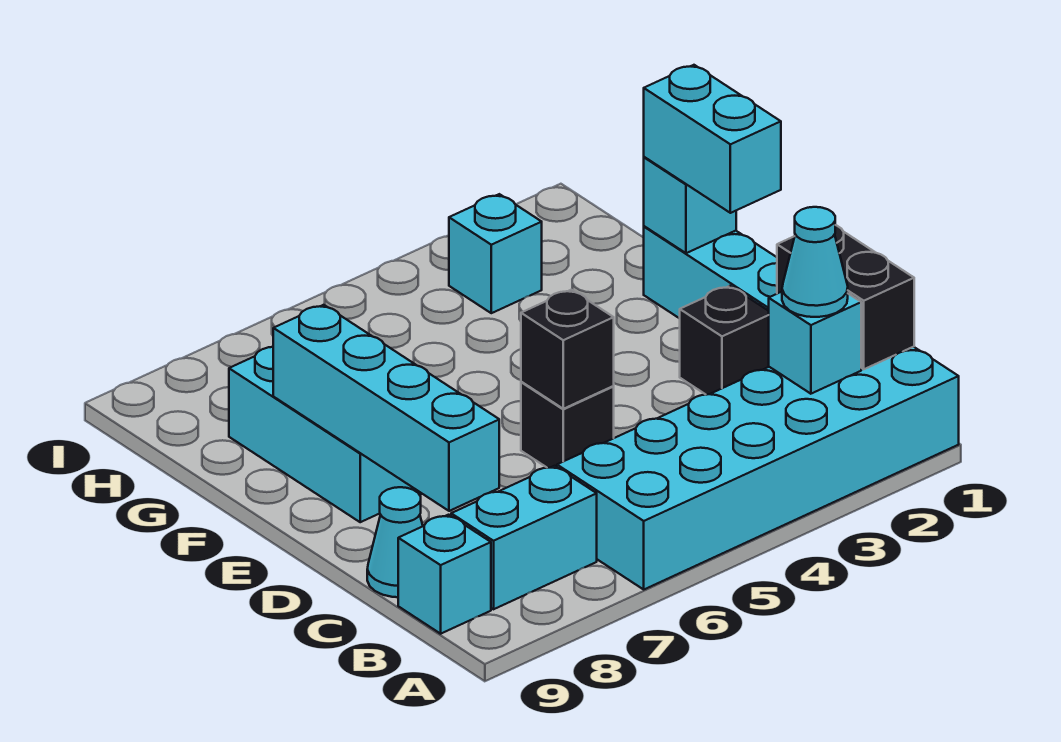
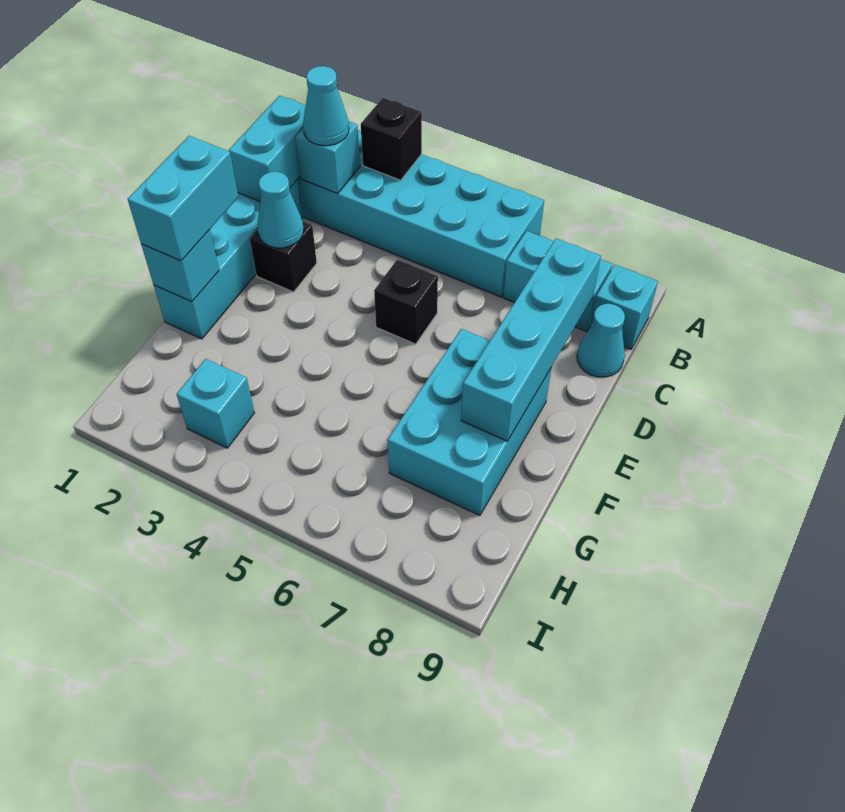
black brick B1:C1 level 2 -> cyan brick B1:C1 level 2
none -> cyan cone D2 level 2
black brick D5 level 2 -> black brick A3 level 2

